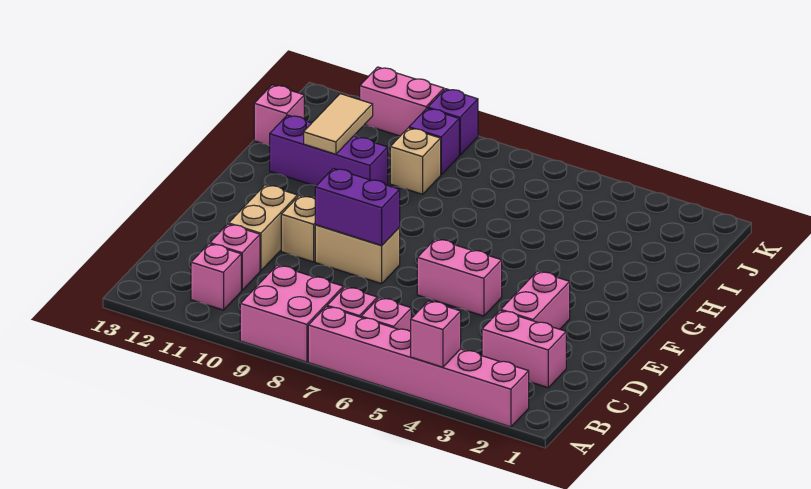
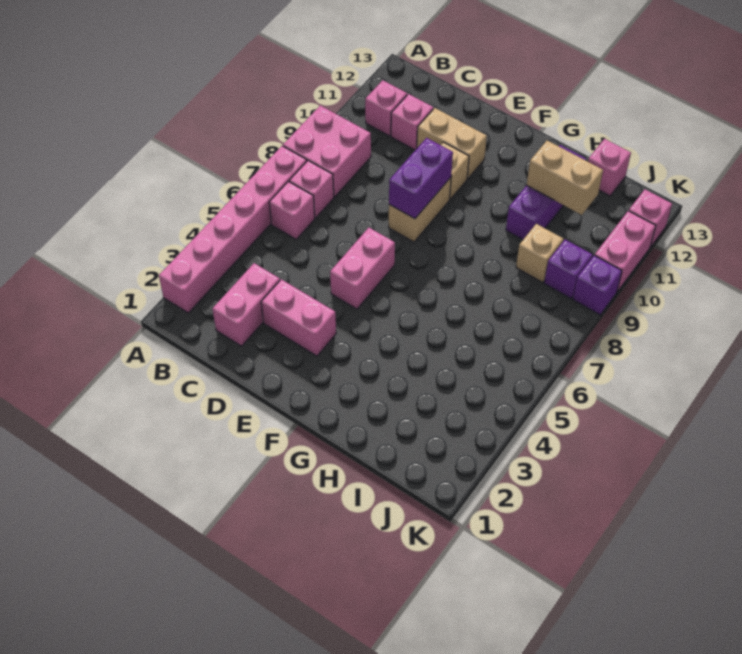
pink brick A4 level 2 -> pink brick K12 level 1
tan tile H11:I11 level 2 -> tan brick H11:I11 level 2

